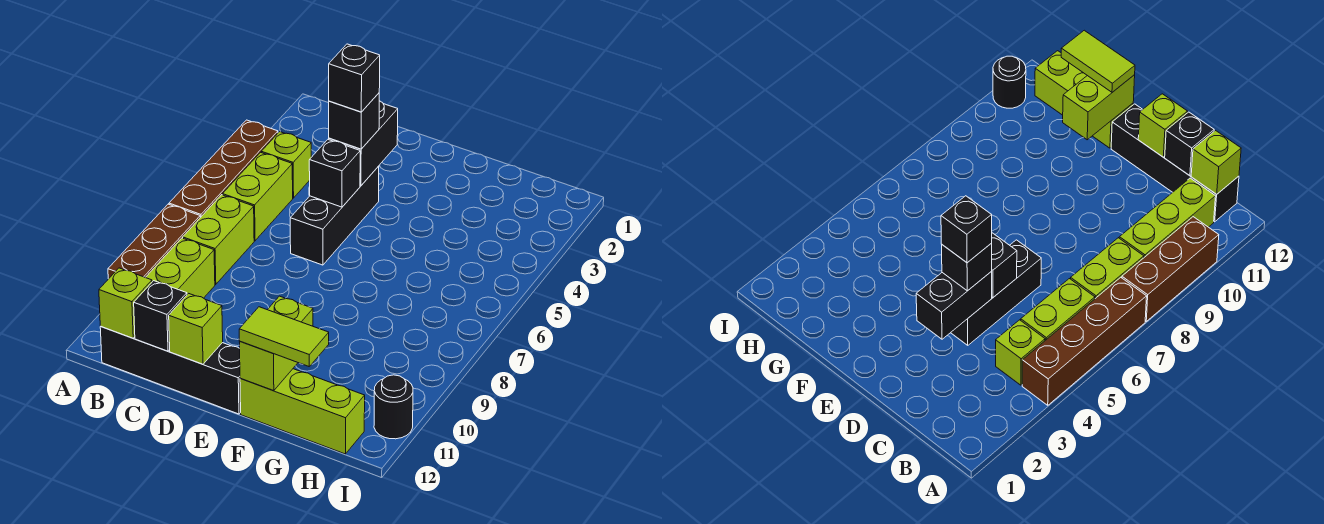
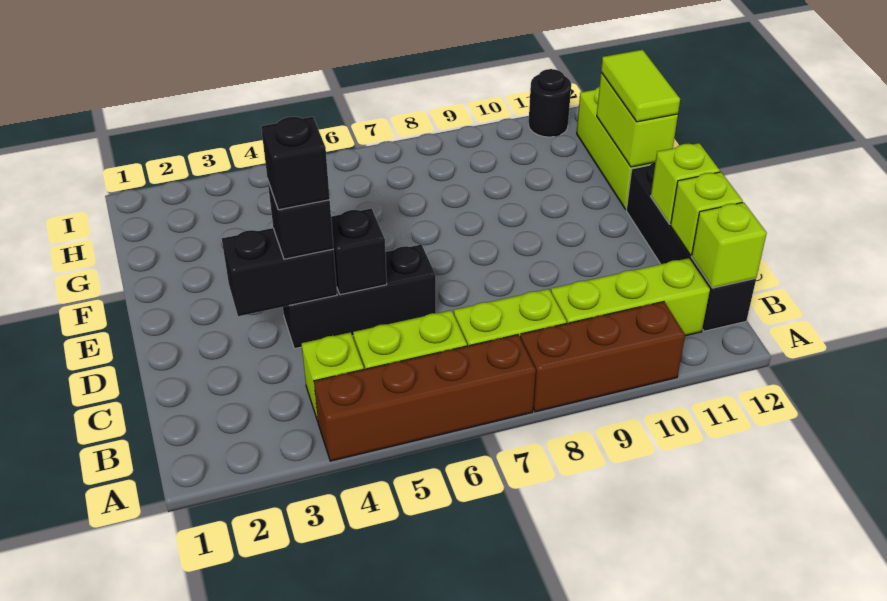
black brick C12 level 2 -> lime brick C12 level 2
lime brick F11:F12 level 2 -> lime brick F12:G12 level 2

